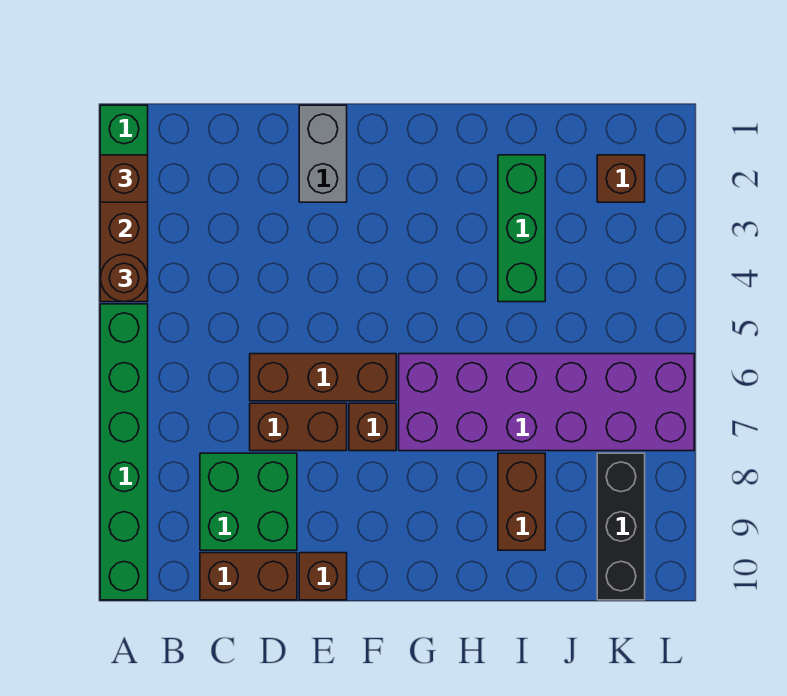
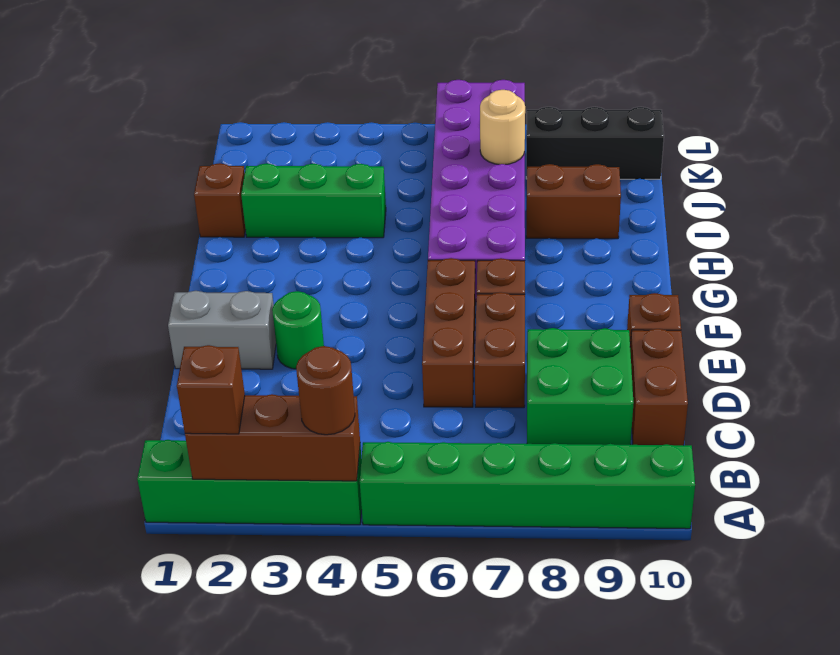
none -> green round brick E3 level 1
none -> tan round brick J7 level 2
brown brick K2 level 1 -> brown brick I1 level 1

